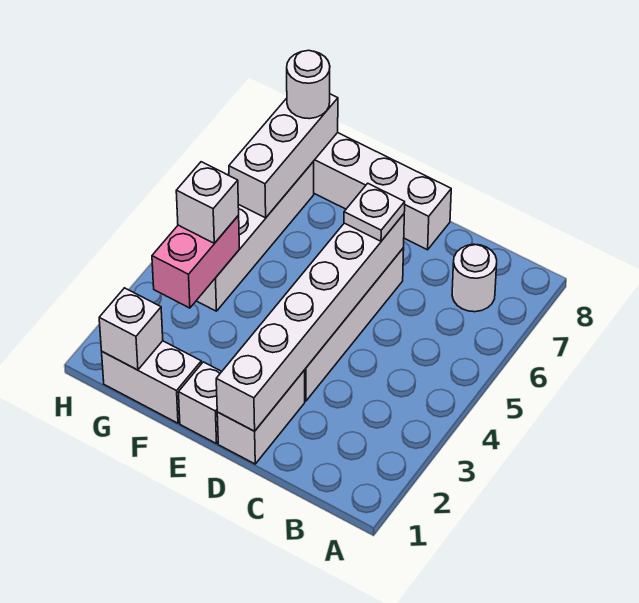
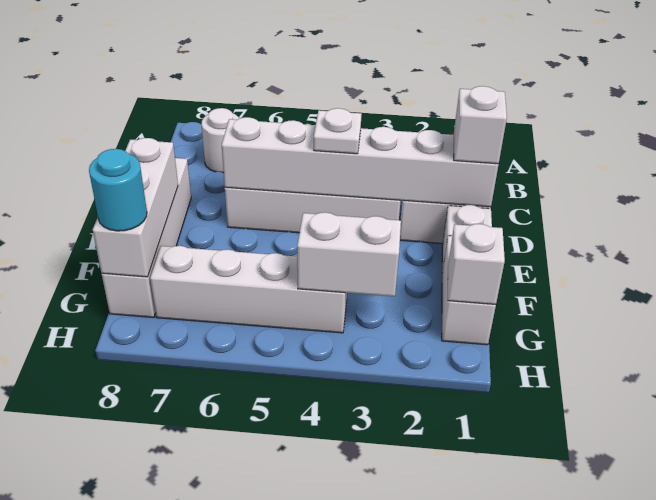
white plate D6 level 3 -> white plate D4 level 3
pink brick G3:G4 level 2 -> white brick G3:G4 level 2
white brick G4 level 3 -> white brick D1 level 3
white brick G6:G8 level 2 -> white brick E8:G8 level 2
white round brick G8 level 3 -> cyan round brick G8 level 3

